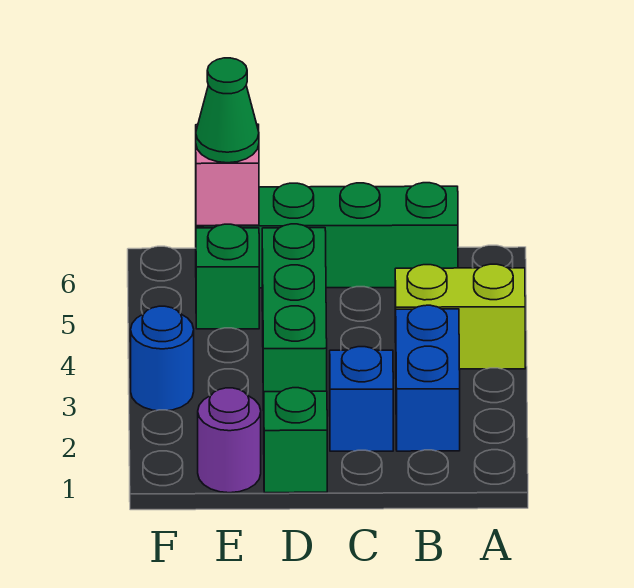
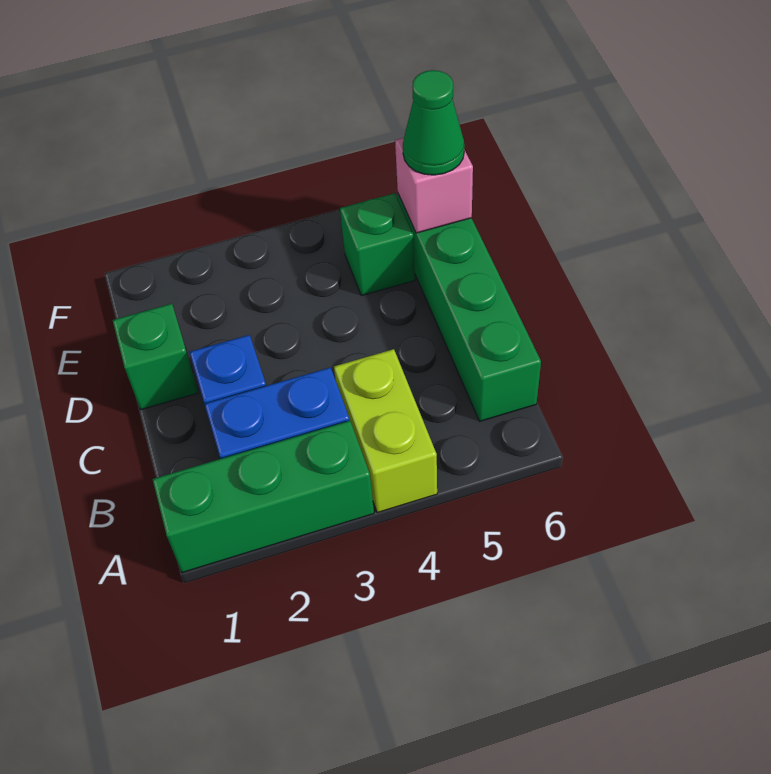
green brick D3:D5 level 1 -> green brick A1:A3 level 1
purple round brick E1 level 1 -> none
blue round brick F3 level 1 -> none

